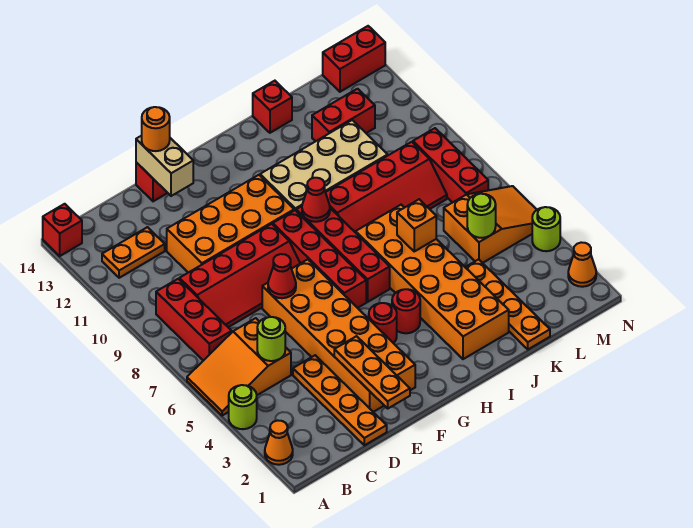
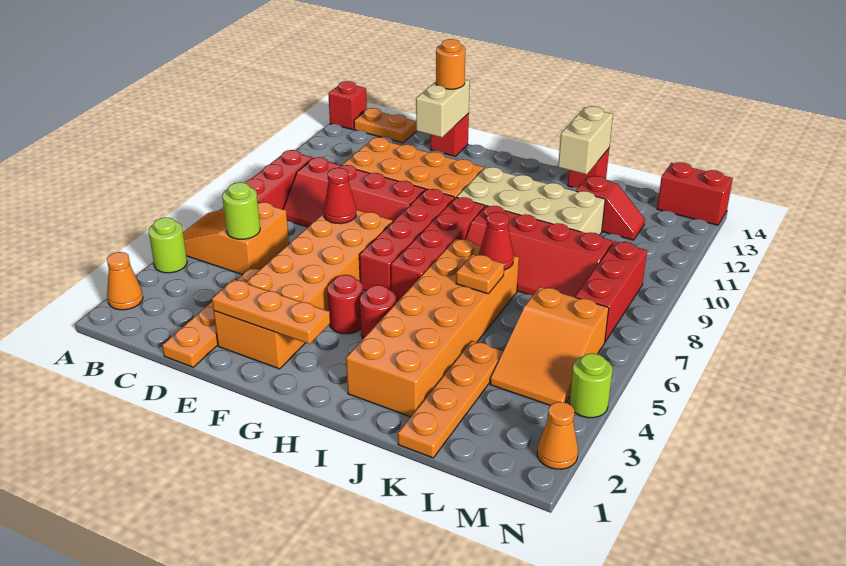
orange plate B12:C12 level 1 -> orange plate B14:C14 level 1
orange plate E1:E3 level 2 -> orange plate E2:G2 level 2
red cone H9 level 2 -> red cone J7 level 2
orange brick J6 level 2 -> orange plate J6 level 2
none -> tan brick J13:J14 level 2
red brick K12:L12 level 1 -> red slope K12:L12 level 1 top K
orange slope L5:N6 level 1 top L -> orange slope L4:M6 level 1 top 6
lime round brick L5 level 2 -> none

